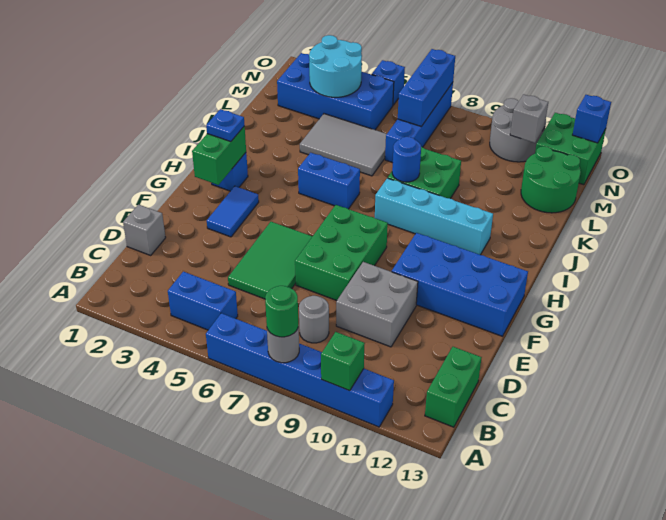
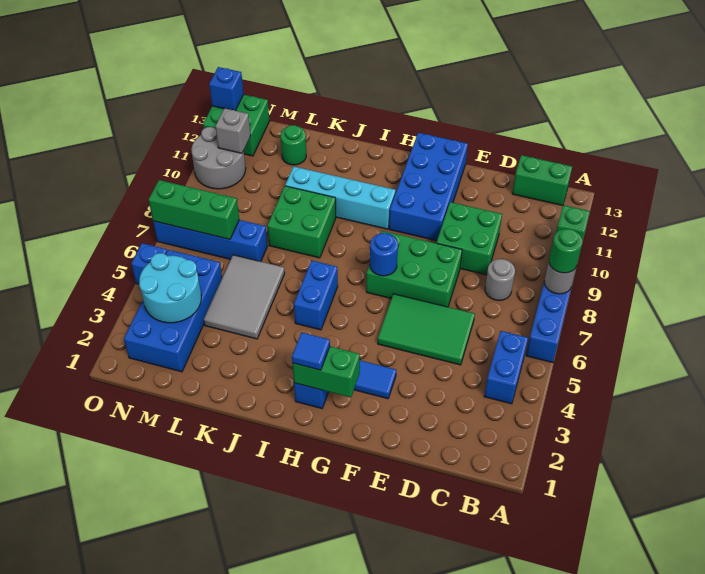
grey brick D1 level 1 -> none
grey brick D9:E10 level 1 -> green brick D9:E10 level 1
blue plate H2 level 3 -> blue tile H2 level 3
cyan brick I8:I11 level 1 -> cyan brick H10:K10 level 1
blue round brick J8 level 2 -> blue round brick G7 level 2
green round brick L12:M13 level 1 -> green round brick L12 level 1
blue brick M7:O7 level 2 -> green brick M7:O7 level 2

